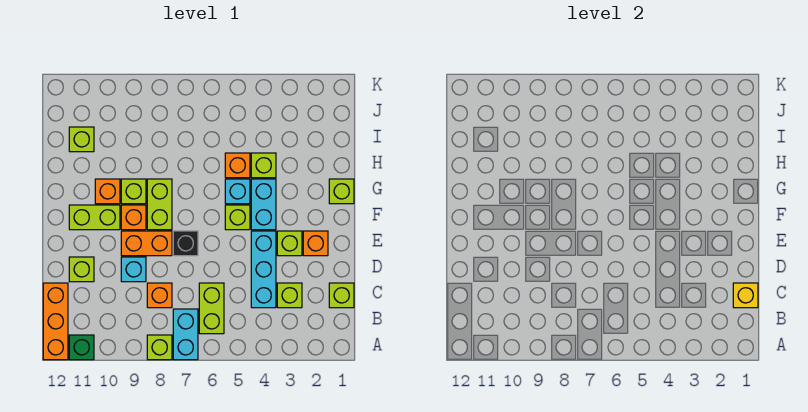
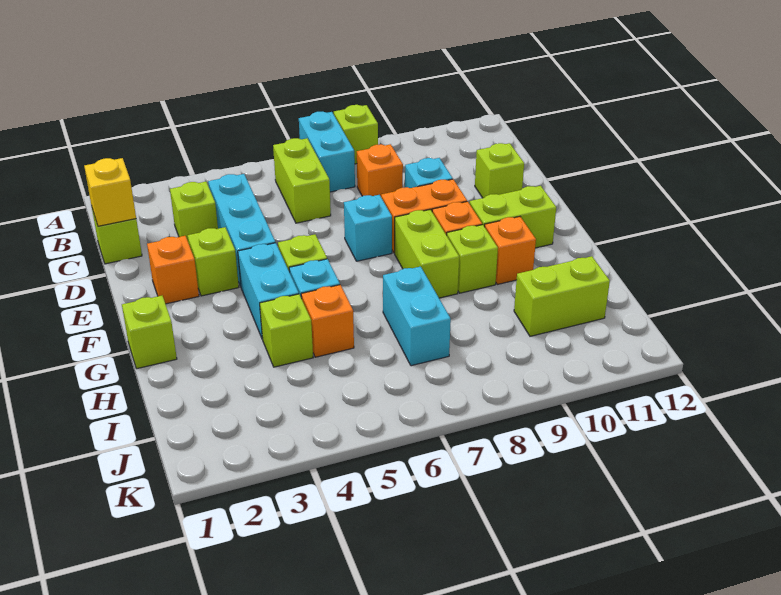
green brick A11 level 1 -> none
orange brick A12:C12 level 1 -> none
black brick E7 level 1 -> cyan brick E7 level 1
none -> cyan brick H7:I7 level 1
lime brick I11 level 1 -> lime brick I10:I11 level 1

